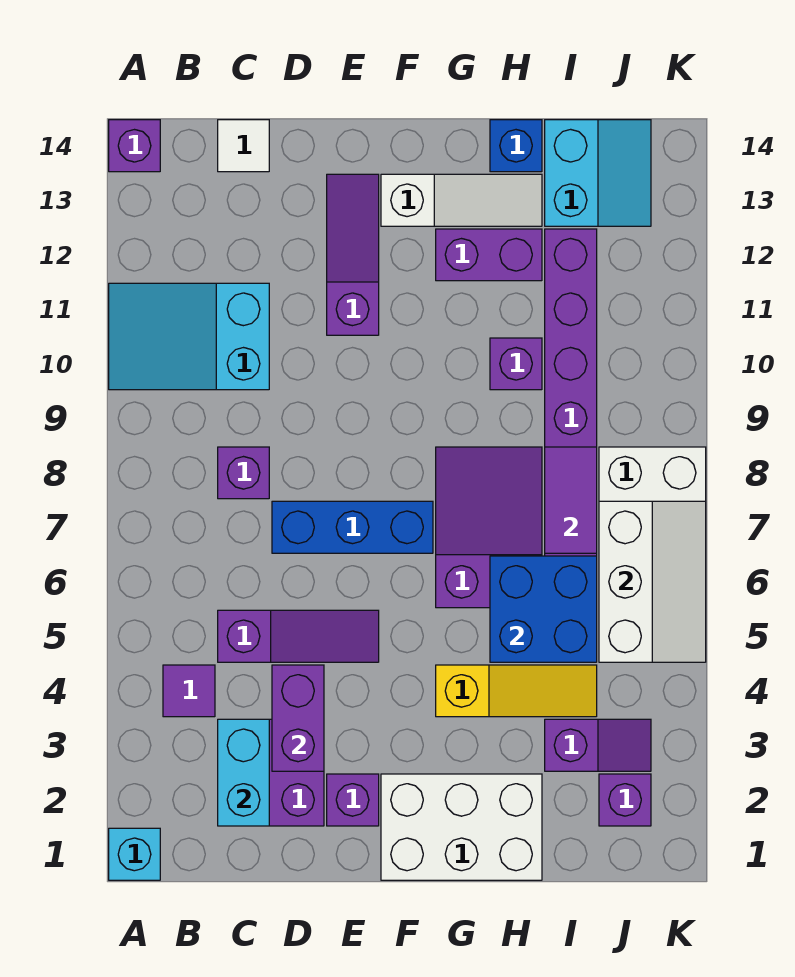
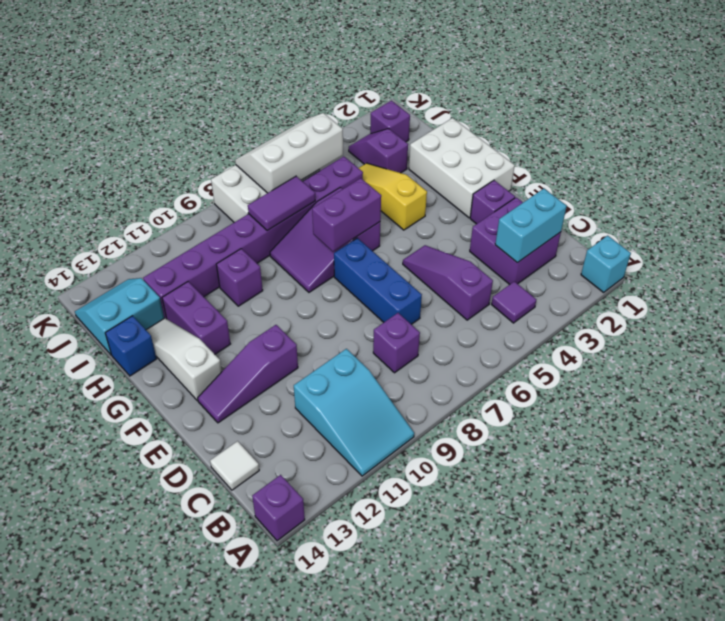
purple brick D3:D4 level 2 -> purple brick G6:G7 level 2
blue brick H5:I6 level 2 -> none

